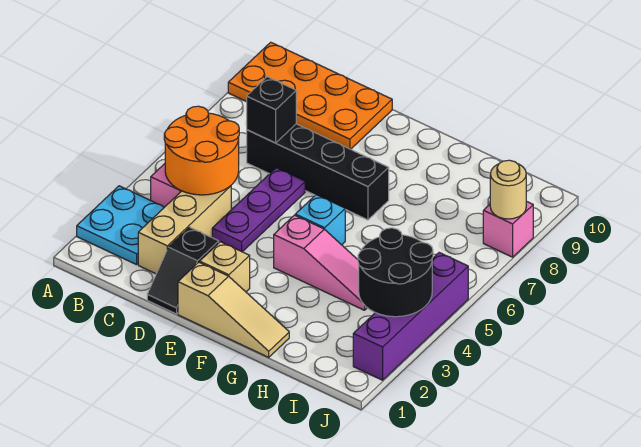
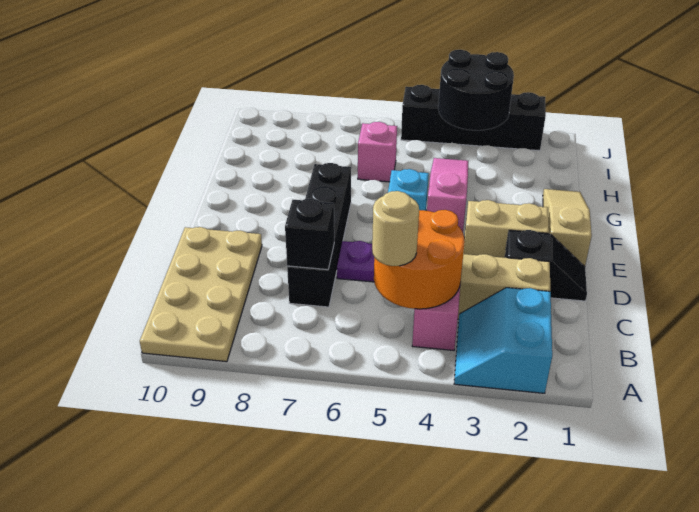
cyan plate A2:B3 level 1 -> cyan slope A2:B3 level 1 top 2
orange plate A9:D10 level 1 -> tan plate A9:D10 level 1
tan brick E2 level 1 -> tan brick E2:E3 level 1
purple brick J2:J5 level 1 -> black brick J2:J5 level 1
pink brick J8 level 1 -> pink brick H6 level 1
tan round brick J8 level 2 -> tan round brick B5 level 3

